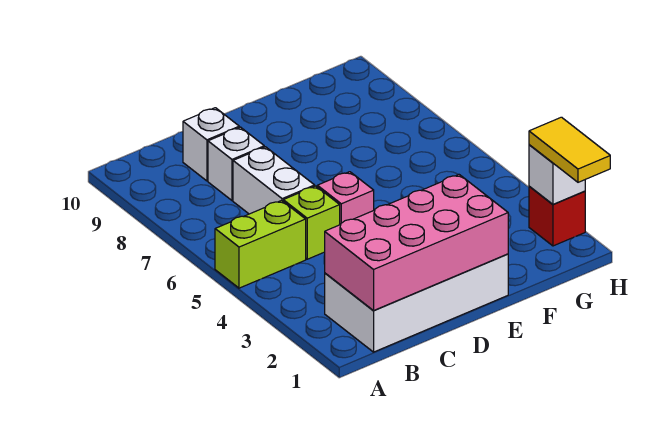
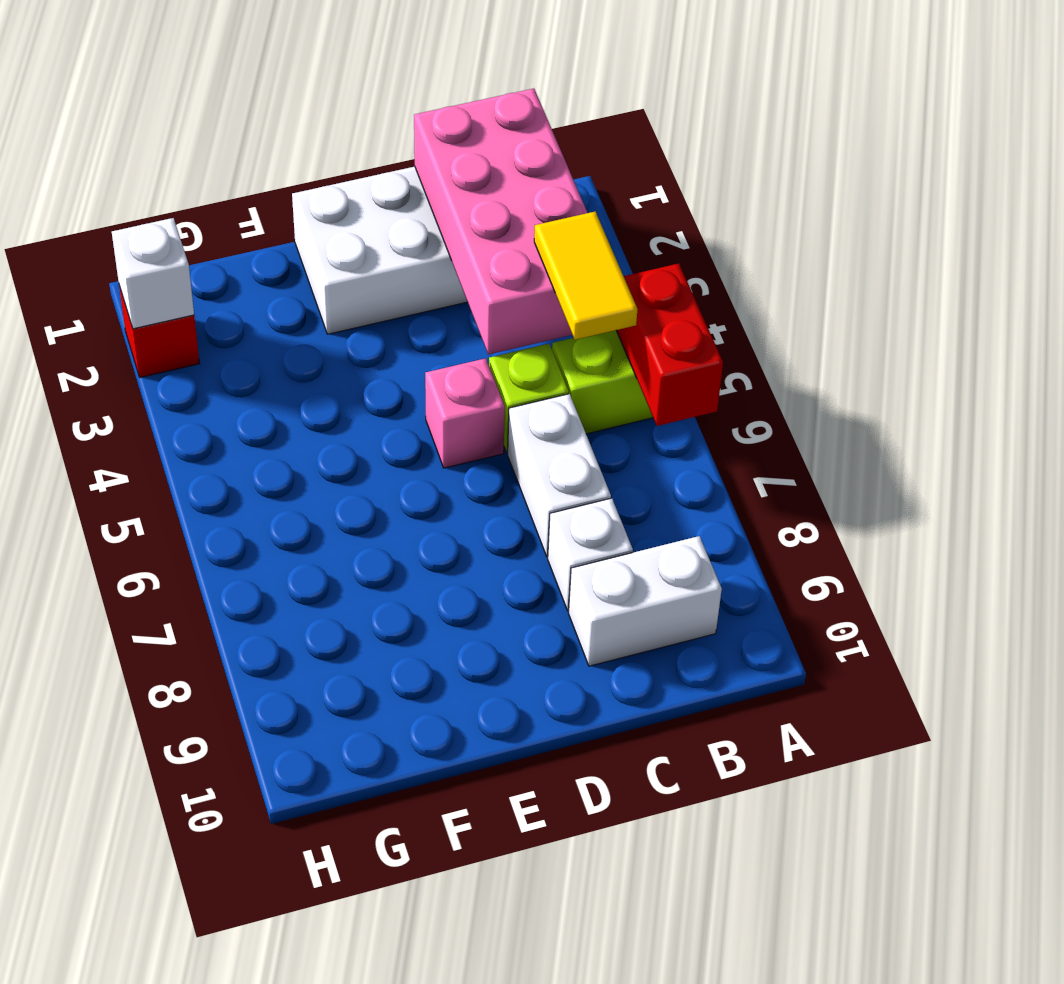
none -> red brick A5:A6 level 2
pink brick B1:E2 level 2 -> pink brick B1:C4 level 2
white brick C9 level 1 -> white brick B9:C9 level 1
yellow tile H1:H2 level 3 -> yellow tile B4:B5 level 3

